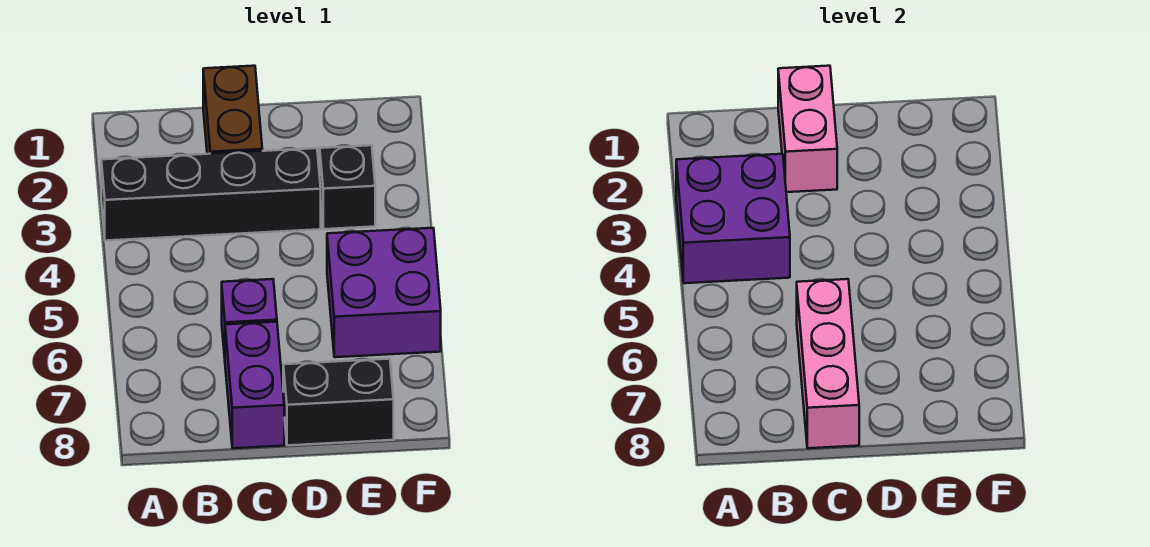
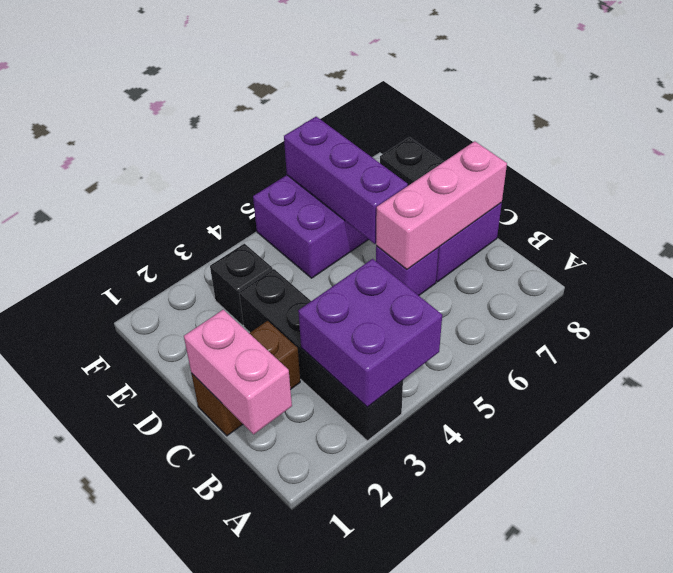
pink brick C1:C2 level 2 -> pink brick B1:C1 level 2
none -> purple brick D6:F6 level 2

